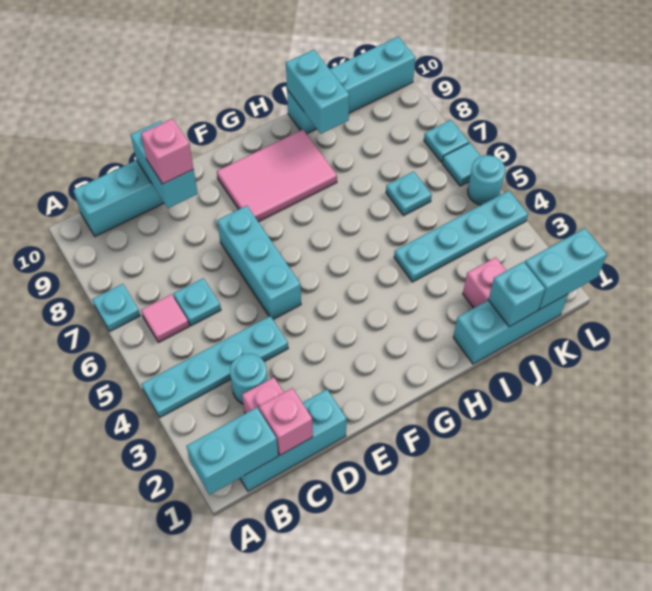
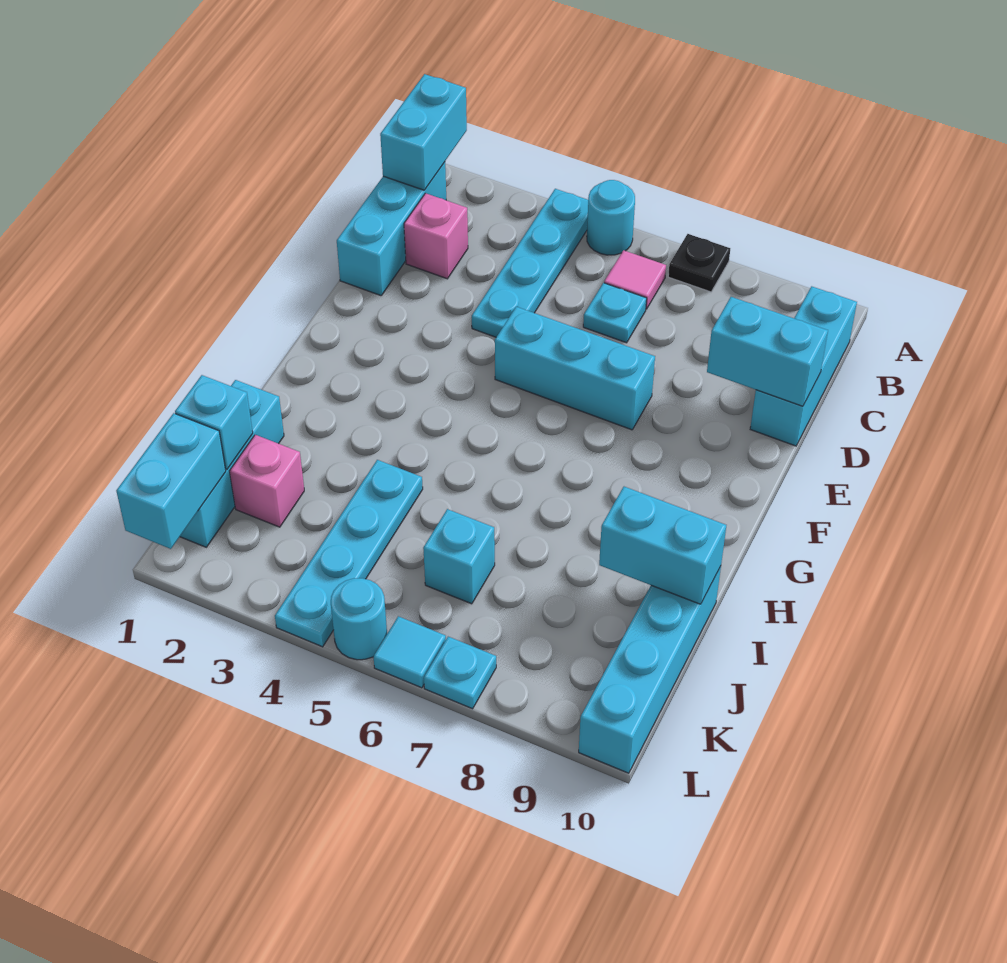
cyan plate A7 level 1 -> black plate A7 level 1
pink brick C1 level 2 -> none
cyan round brick C3 level 1 -> cyan round brick A5 level 1
pink brick D9 level 3 -> none
pink tile F8:H9 level 1 -> none
cyan plate J6 level 1 -> cyan brick J6 level 1

